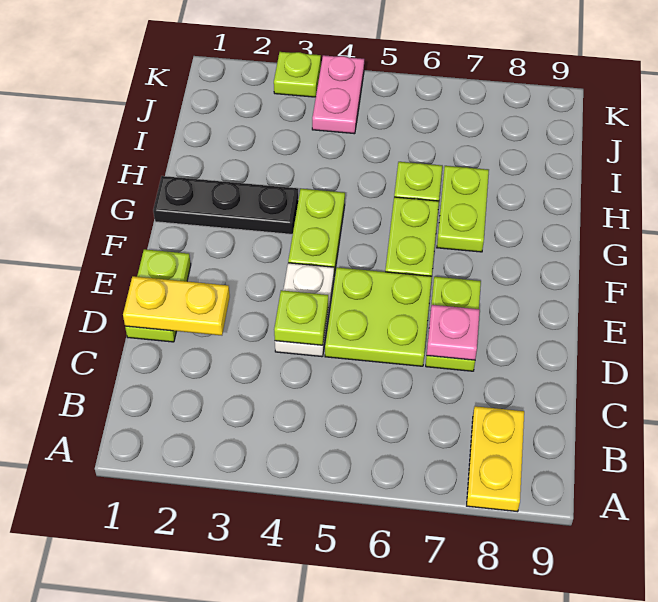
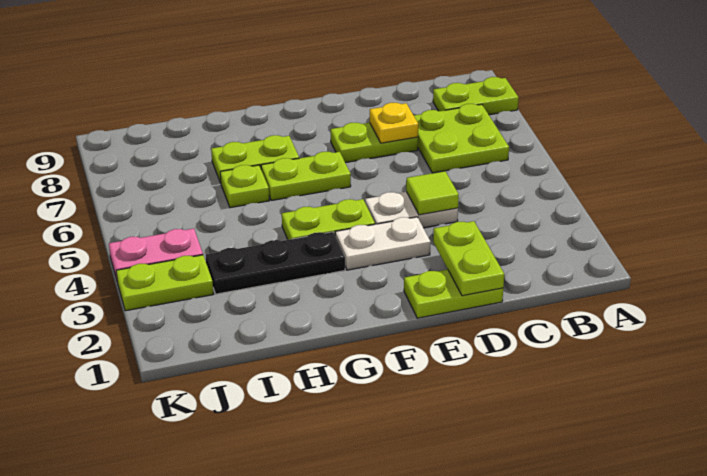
yellow plate A8:B8 level 1 -> lime plate A8:B8 level 1
yellow plate D1:D2 level 2 -> lime plate D1:D2 level 2
lime plate D4 level 2 -> lime tile D4 level 2
lime plate D5:E6 level 1 -> lime plate B6:C7 level 1
pink plate D7 level 2 -> yellow plate D7 level 2
none -> white plate E3:F3 level 1
black plate G1:G3 level 1 -> black plate G3:I3 level 1
lime plate K3 level 1 -> lime plate J3:K3 level 1

